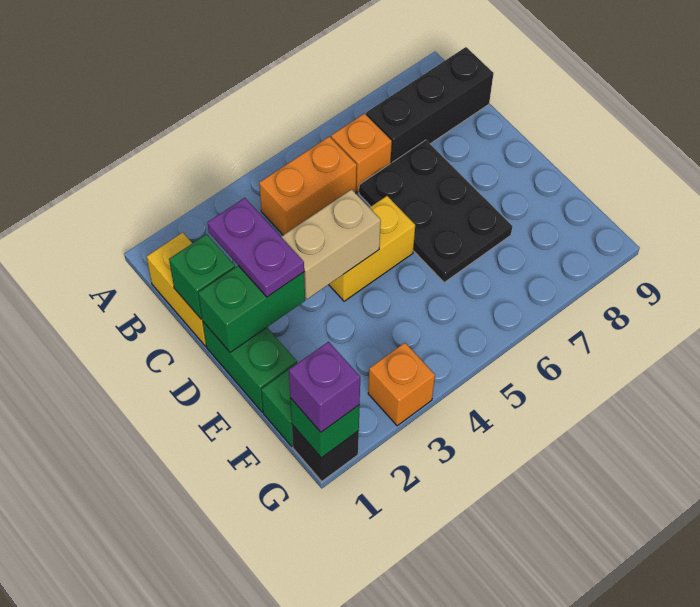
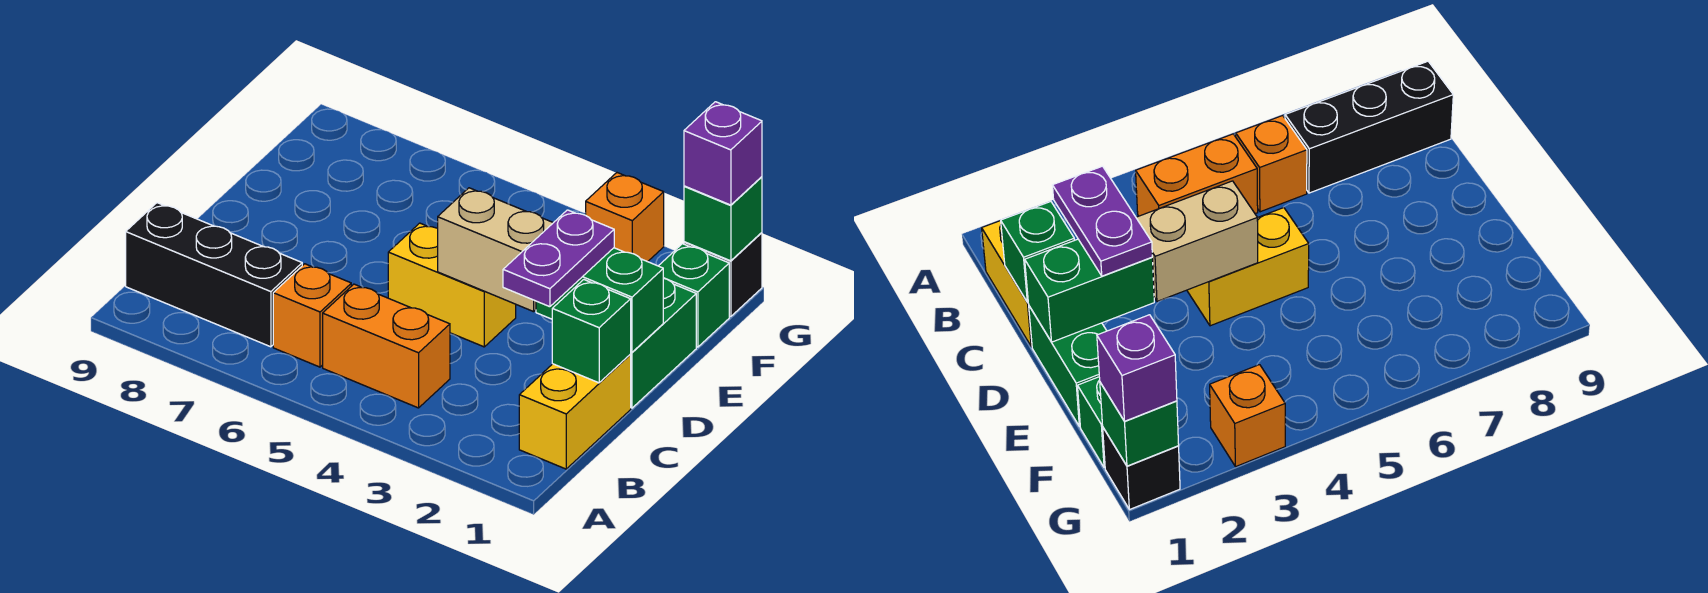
black plate C6:E7 level 1 -> none

